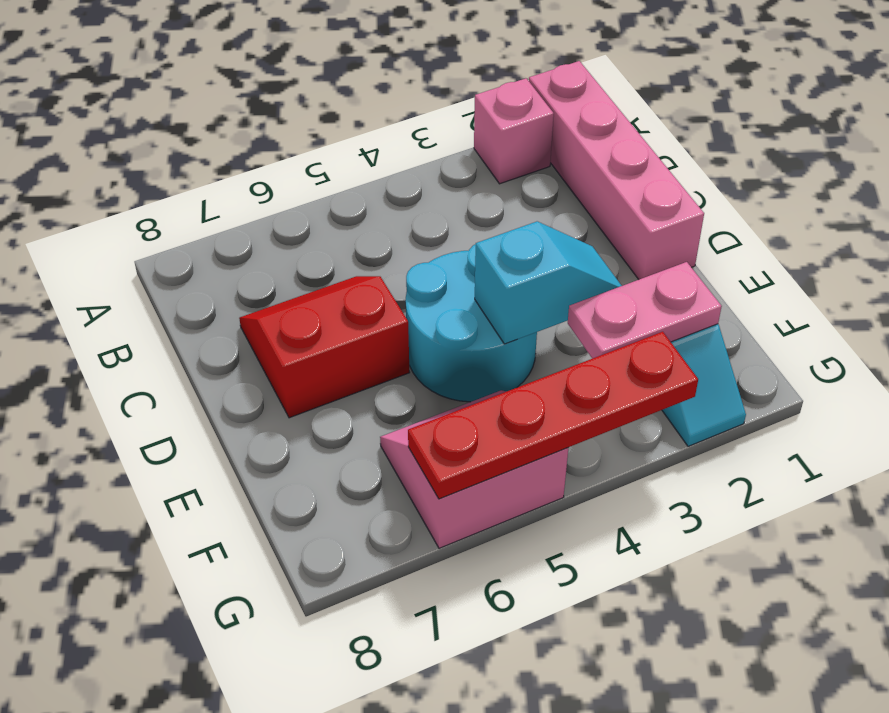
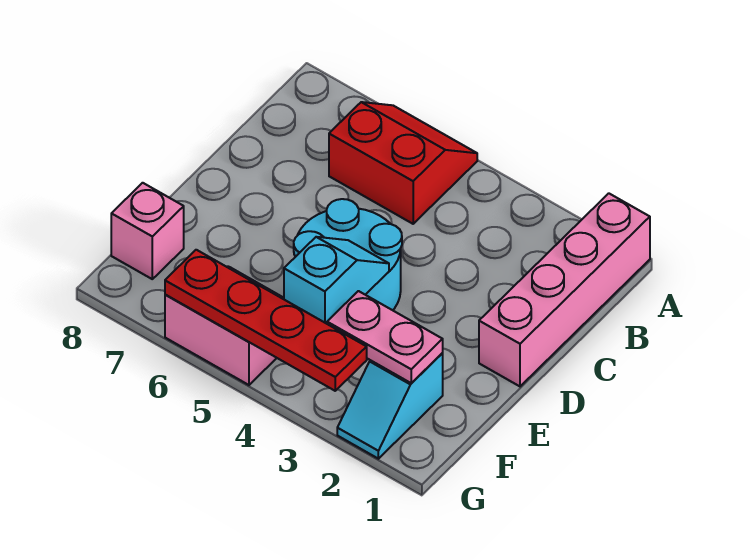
pink brick A2 level 1 -> pink brick F8 level 1
red slope C6:D7 level 1 top D -> red slope A5:B6 level 1 top B
cyan slope E3:E4 level 2 top 4 -> cyan slope E4:F4 level 2 top F

